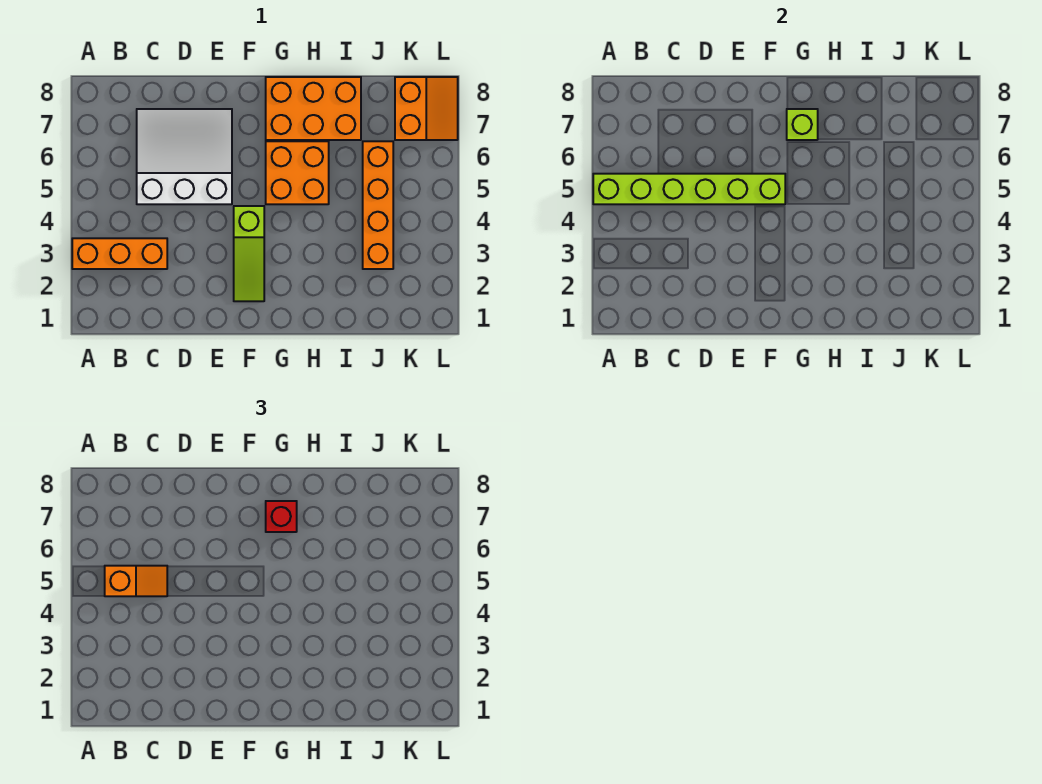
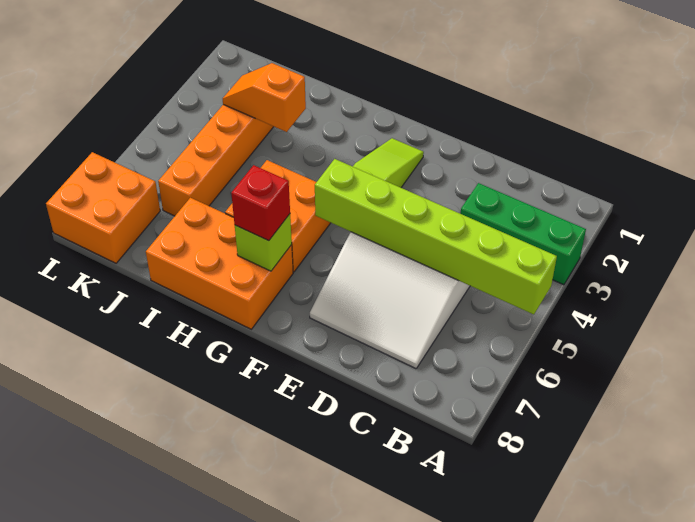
orange brick A3:C3 level 1 -> green brick A3:C3 level 1
orange slope B5:C5 level 3 top B -> orange slope I3:J3 level 2 top I
orange slope K7:L8 level 1 top K -> orange brick K7:L8 level 1

